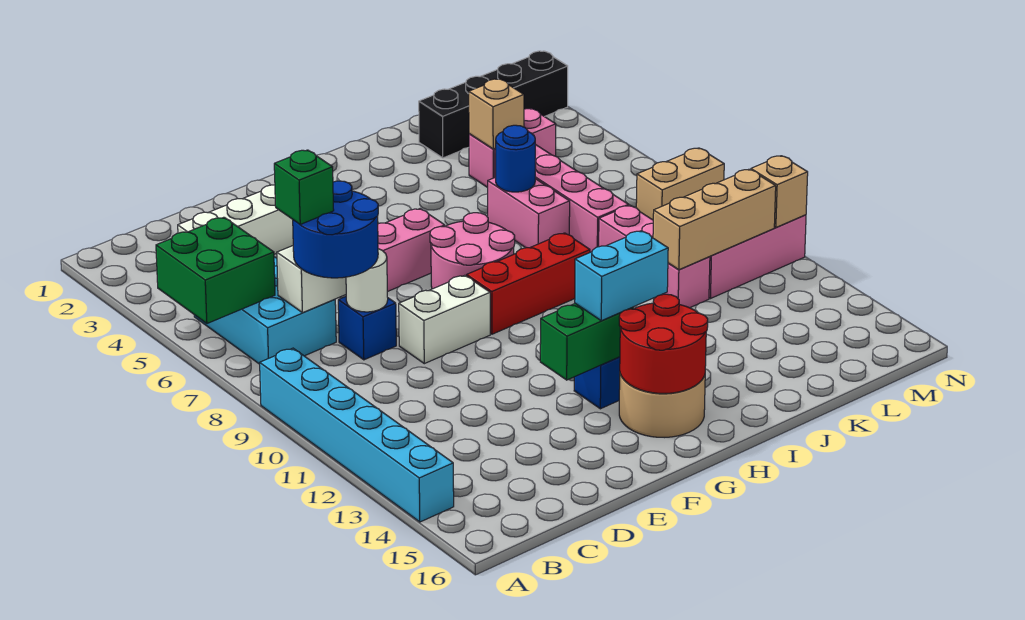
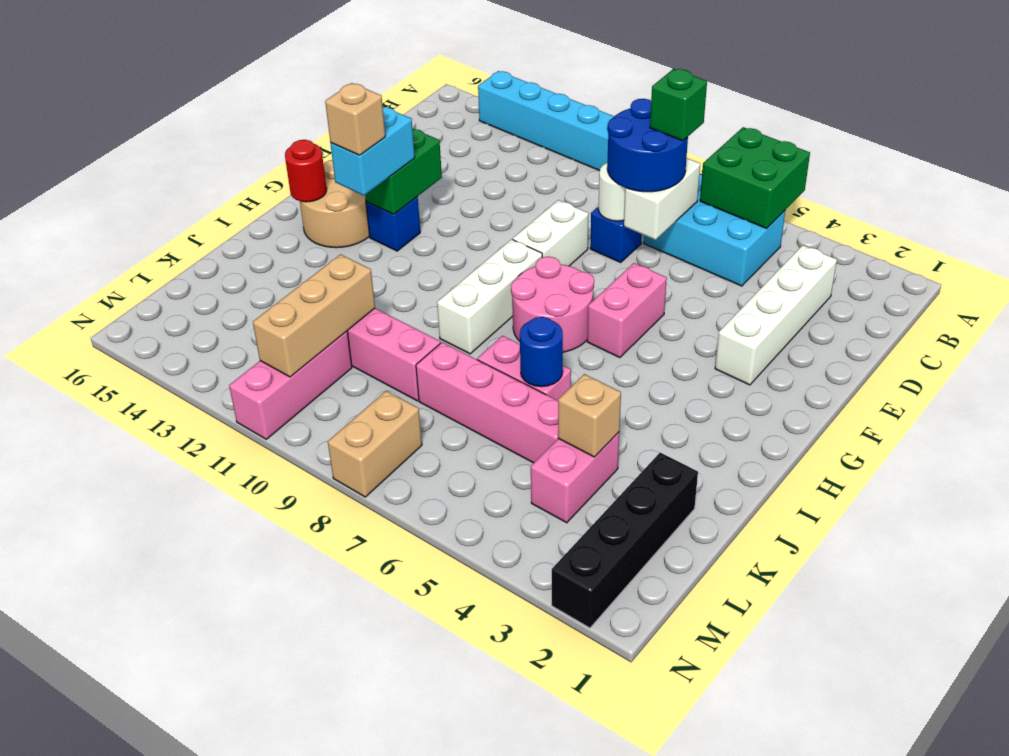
red brick G9:I9 level 1 -> white brick G9:I9 level 1
red round brick G14:H15 level 2 -> red round brick H15 level 2
tan brick N11 level 2 -> tan brick H13 level 4

